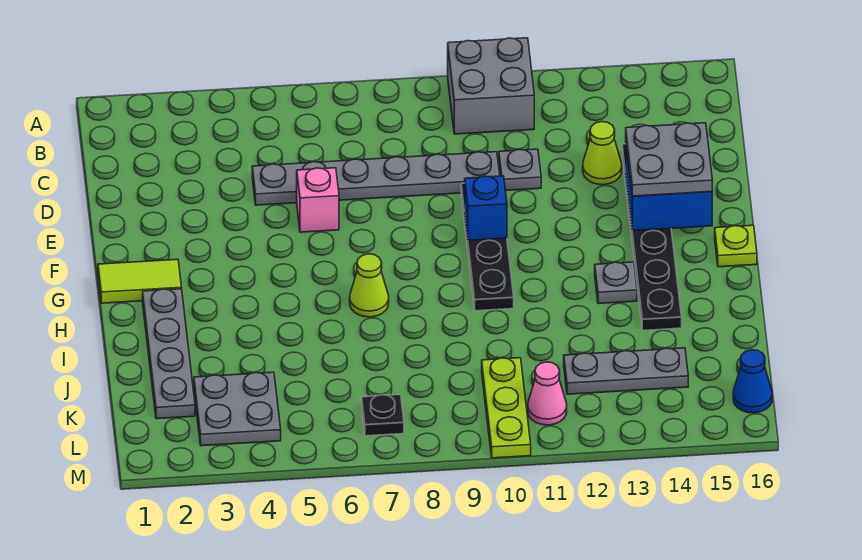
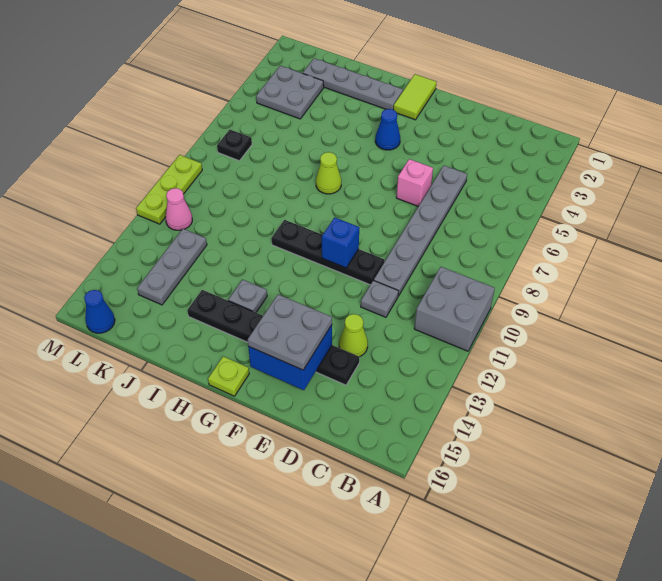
none -> blue cone G4 level 1
lime plate K10:M10 level 1 -> lime plate M9:M11 level 1

